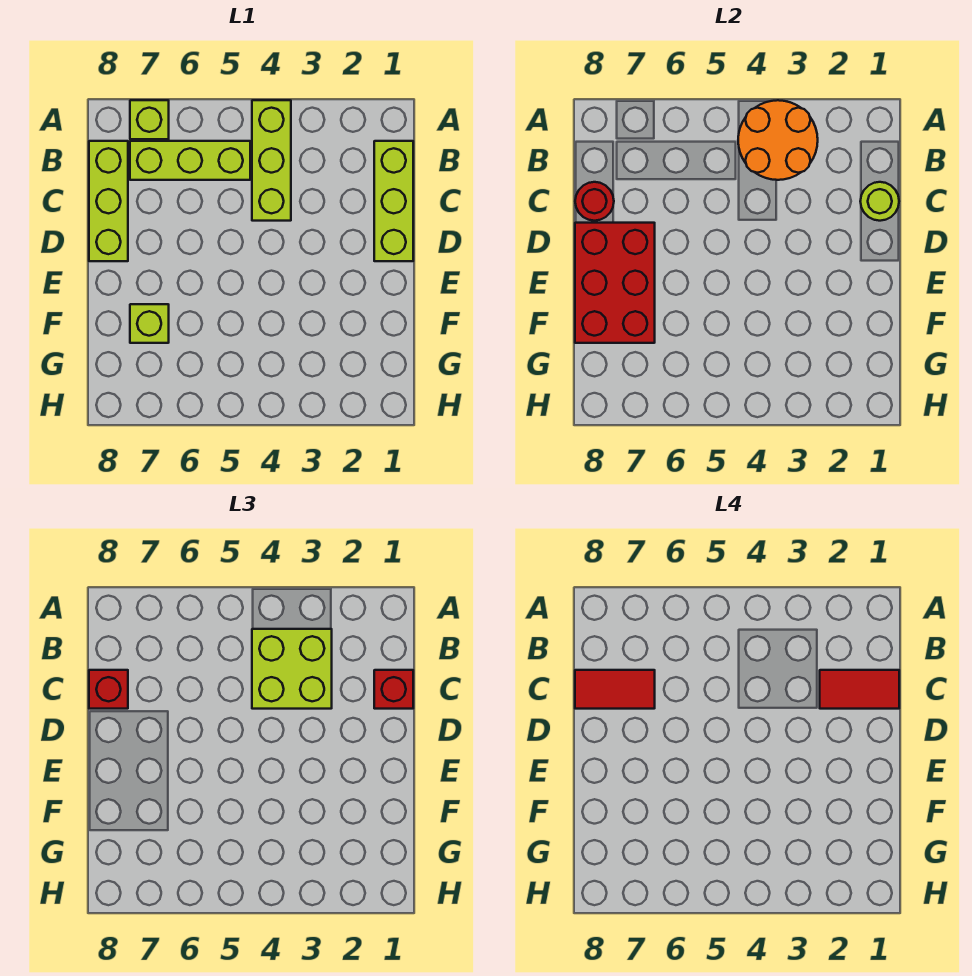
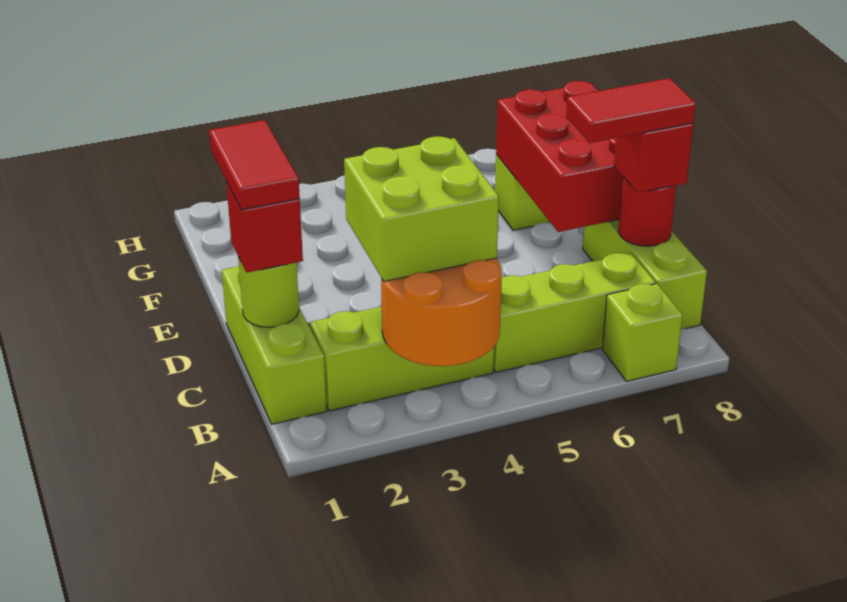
lime brick A4:C4 level 1 -> lime brick B2:B4 level 1
red tile C1:C2 level 4 -> red tile C1:D1 level 4

